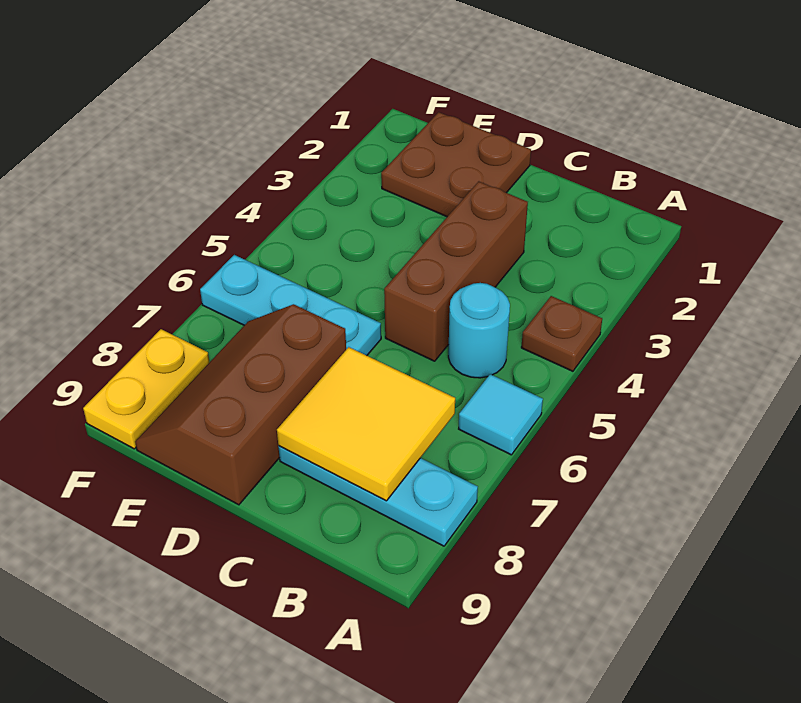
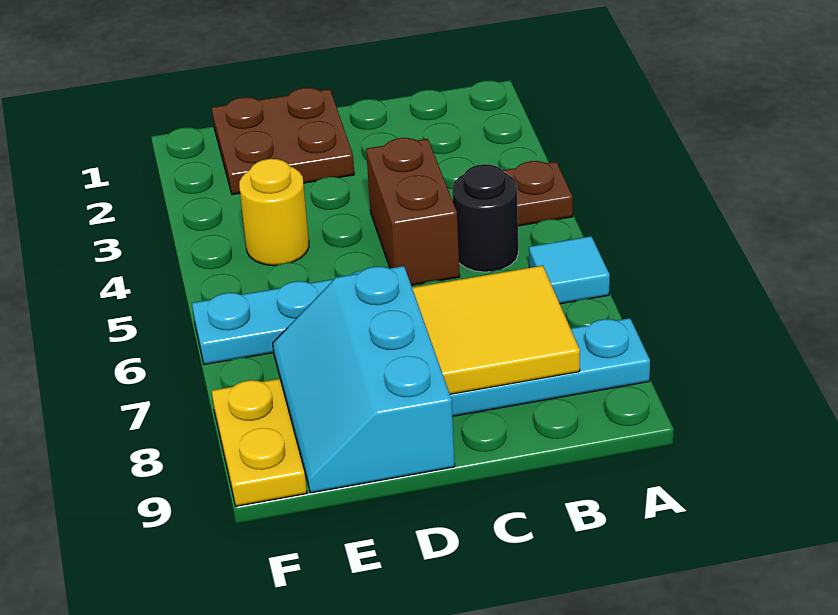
cyan round brick B5 level 1 -> black round brick B5 level 1
brown brick C3:C5 level 1 -> brown brick C4:C5 level 1
brown slope D7:E9 level 1 top D -> cyan slope D7:E9 level 1 top D
none -> yellow round brick E4 level 1

